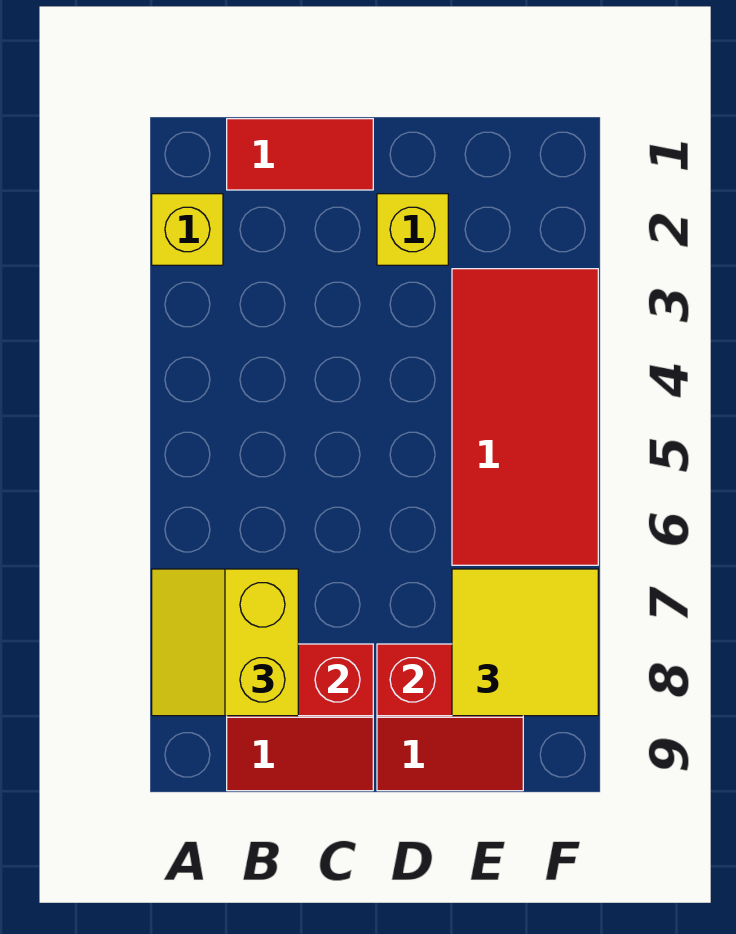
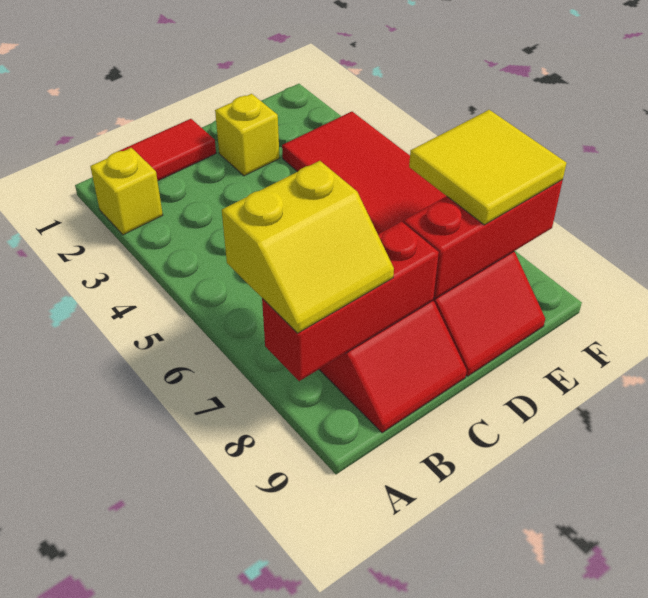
yellow slope A7:B8 level 3 top B -> yellow slope A7:B8 level 3 top 7

